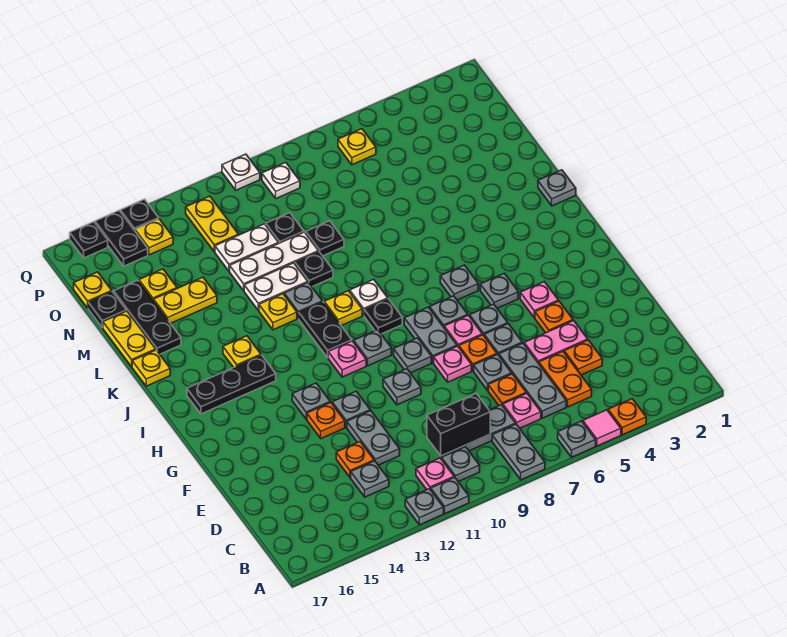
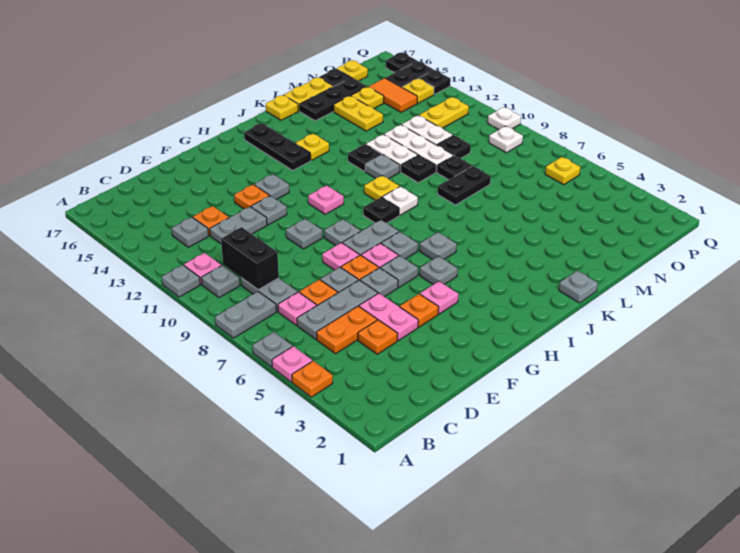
pink tile A5 level 1 -> pink plate A5 level 1
grey plate A12 level 1 -> none
grey plate H10 level 1 -> none
black plate I11:J11 level 1 -> black plate L8:M8 level 1
yellow plate K12 level 1 -> black plate K12 level 1
none -> orange tile O14:O15 level 1

